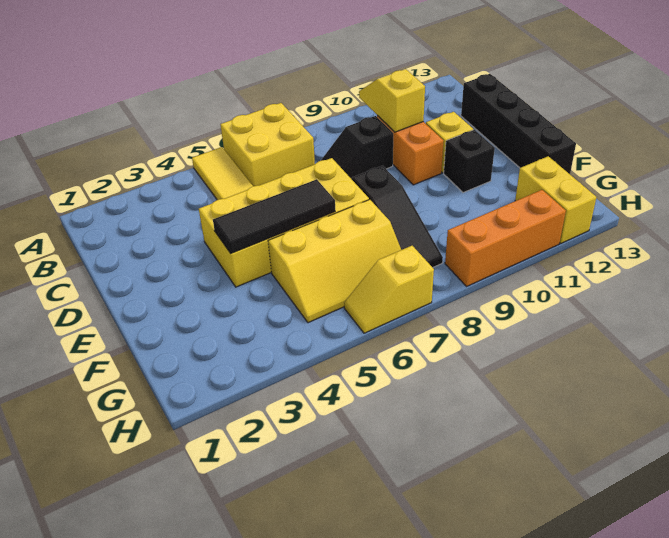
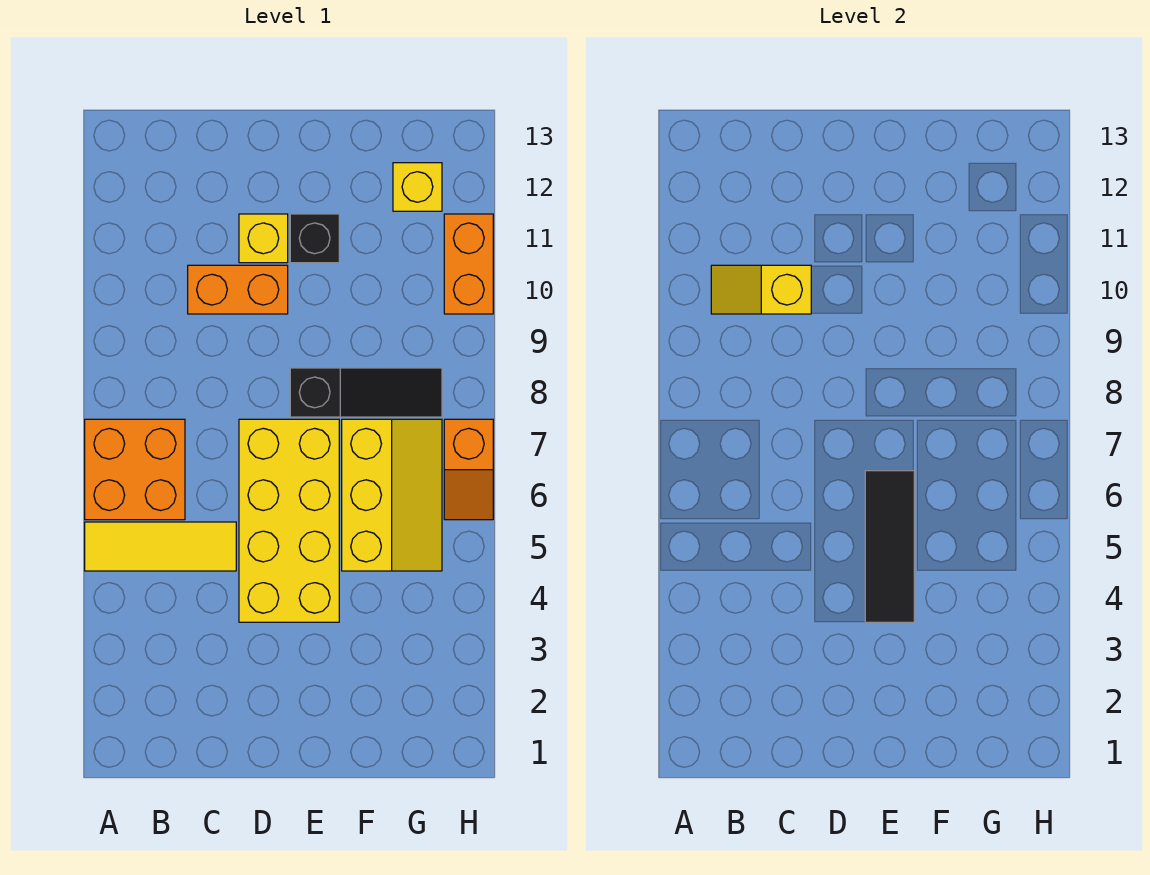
yellow brick A6:B7 level 1 -> orange brick A6:B7 level 1
black slope C8:C9 level 1 top 9 -> none
black brick C13:F13 level 1 -> none
yellow brick G12:H12 level 1 -> yellow brick G12 level 1
yellow slope H6:H7 level 1 top 7 -> orange slope H6:H7 level 1 top 7
orange brick H9:H11 level 1 -> orange brick H10:H11 level 1

